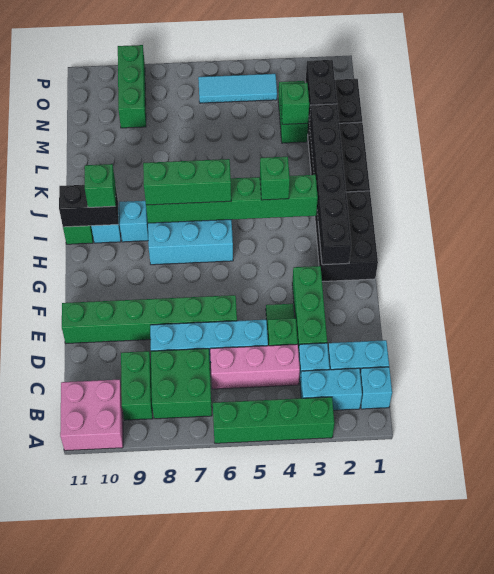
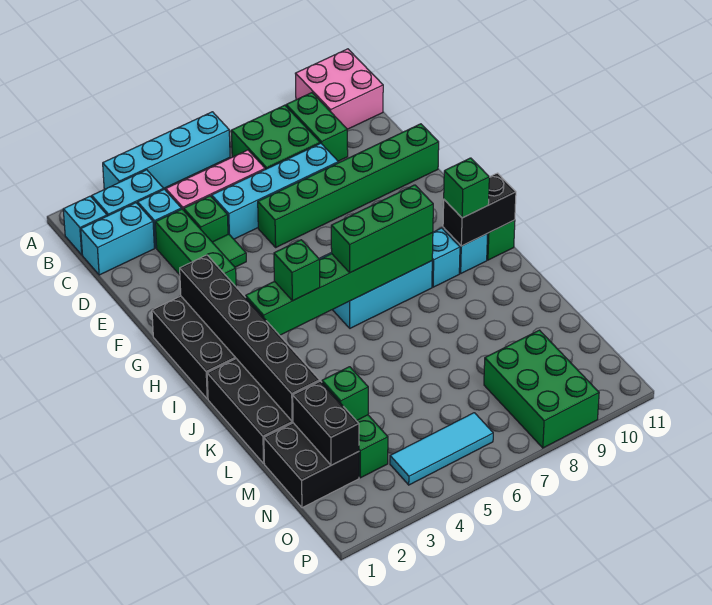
green brick A3:A6 level 1 -> cyan brick A3:A6 level 1
green brick N9:P9 level 1 -> green brick N8:P9 level 1

